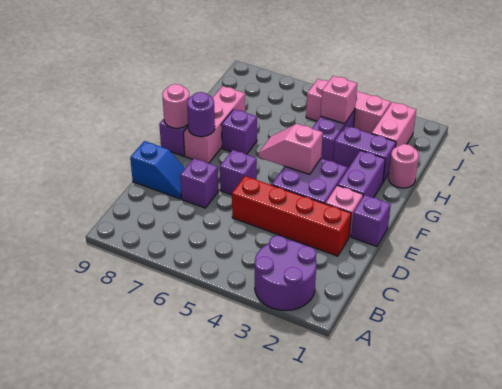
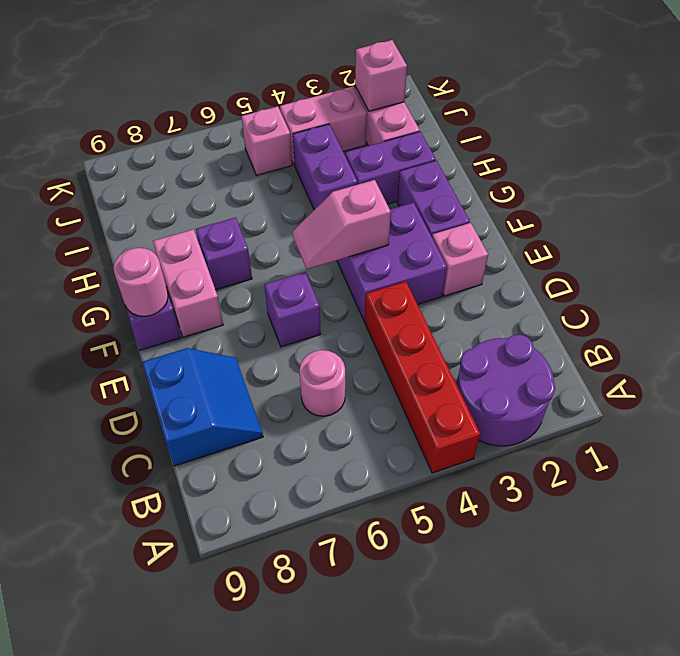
red brick D2:D5 level 1 -> red brick A4:D4 level 1
purple brick D7 level 1 -> none
blue slope D8:D9 level 1 top 9 -> blue slope C8:D9 level 1 top 9
purple brick E1 level 1 -> none
pink brick F8:H8 level 1 -> pink brick F8:G8 level 1
purple round brick F8 level 2 -> none
pink round brick H1 level 1 -> pink round brick C6 level 1
pink brick I4 level 2 -> pink brick J2 level 2

